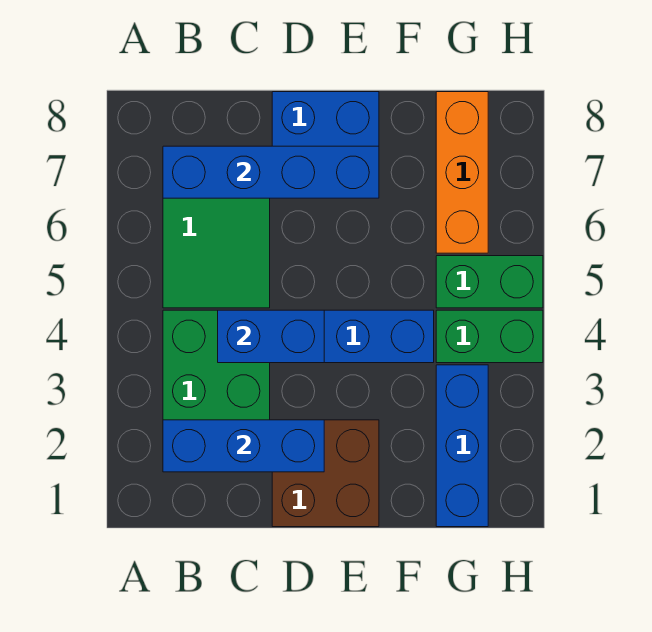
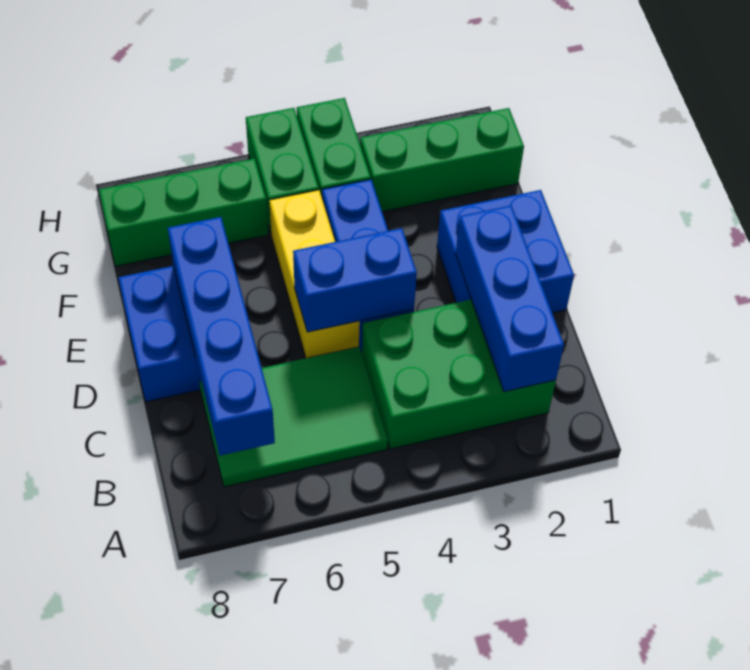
blue brick C4:D4 level 2 -> blue brick D4:D5 level 2
brown brick D1:E2 level 1 -> blue brick D1:E2 level 1
none -> yellow brick D5:F5 level 1
blue brick G1:G3 level 1 -> green brick G1:G3 level 1
orange brick G6:G8 level 1 -> green brick G6:G8 level 1

